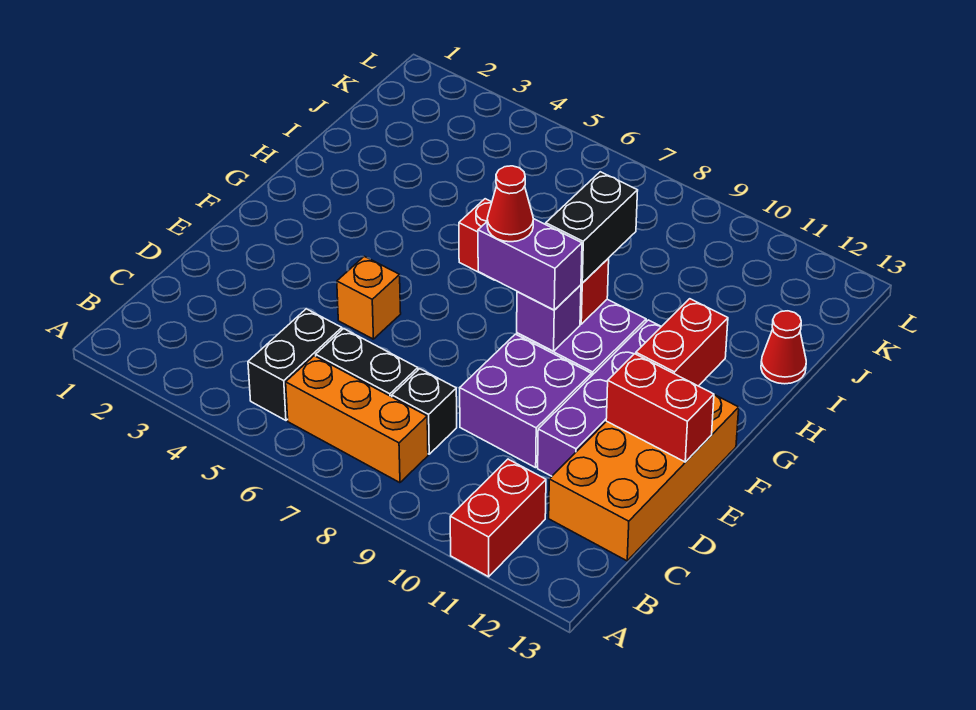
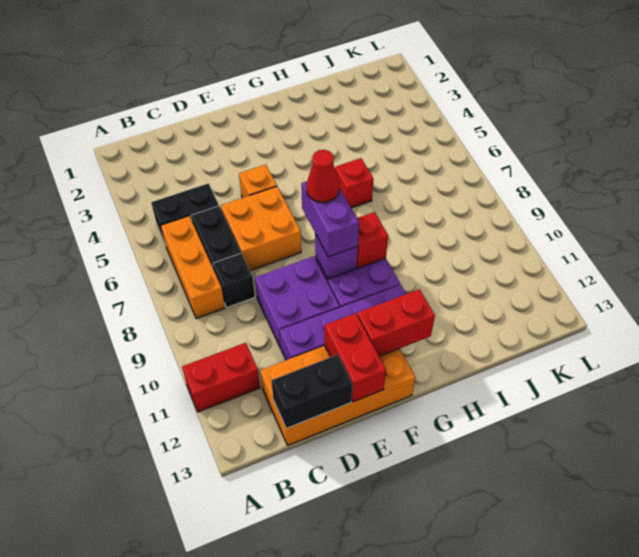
none -> orange brick D6:E7 level 1
black brick G9:H9 level 3 -> black brick C13:D13 level 2
red cone I13 level 1 -> none

